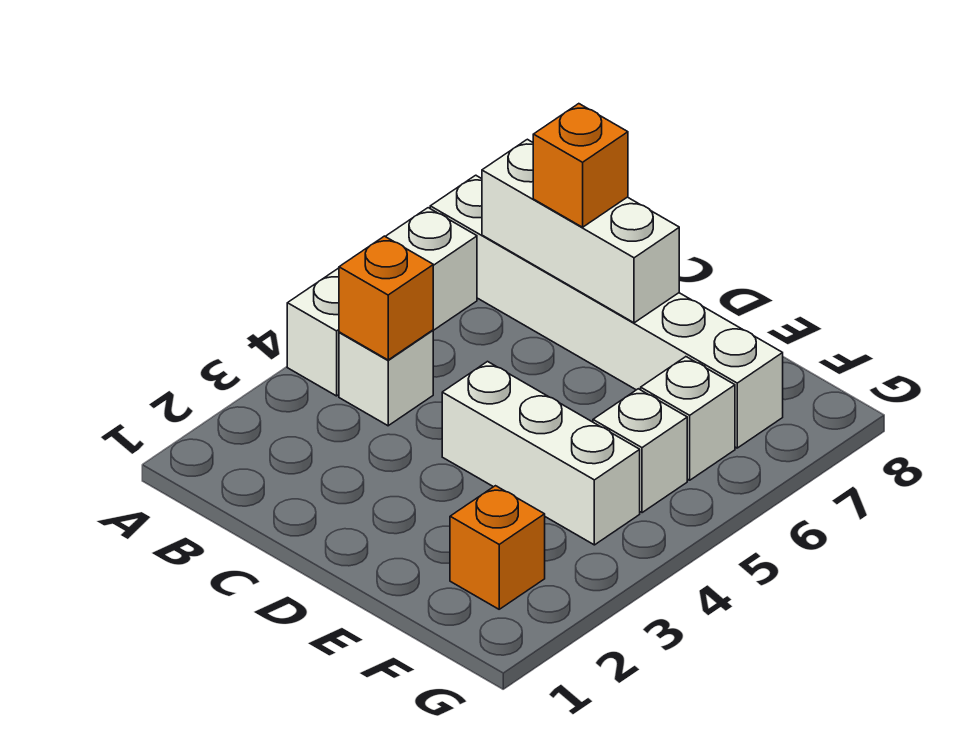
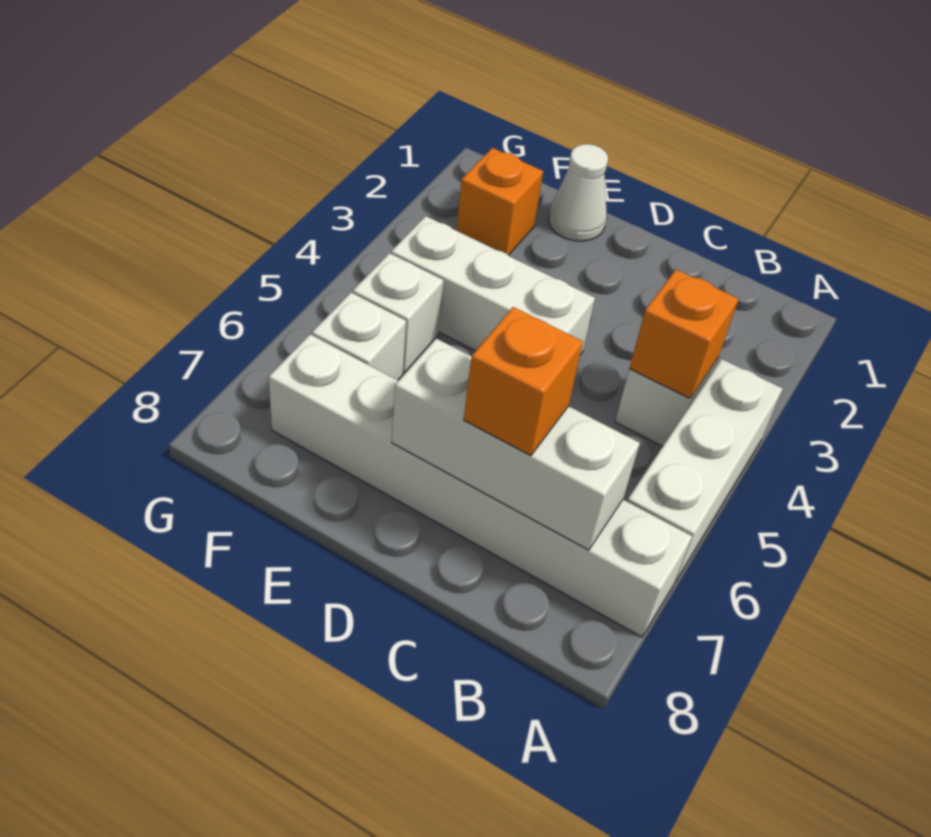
none -> white cone E1 level 1

